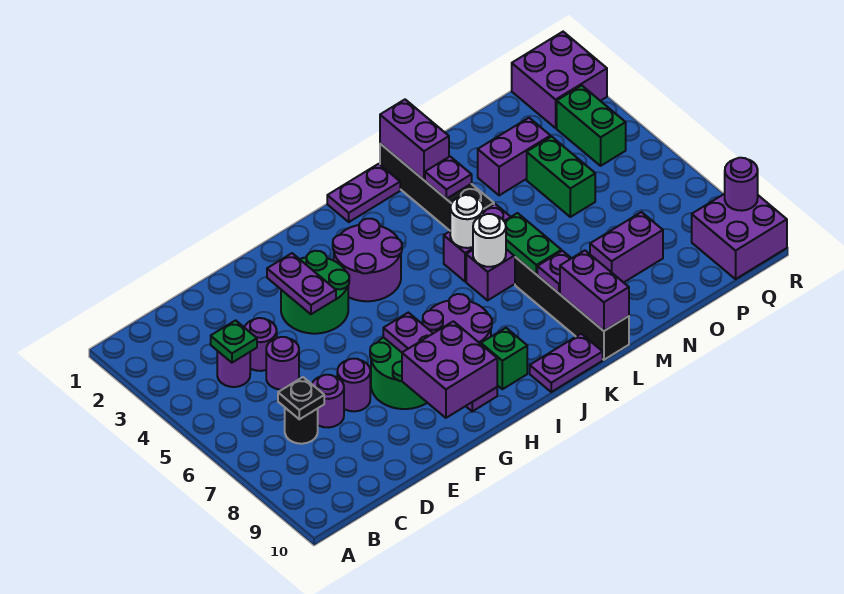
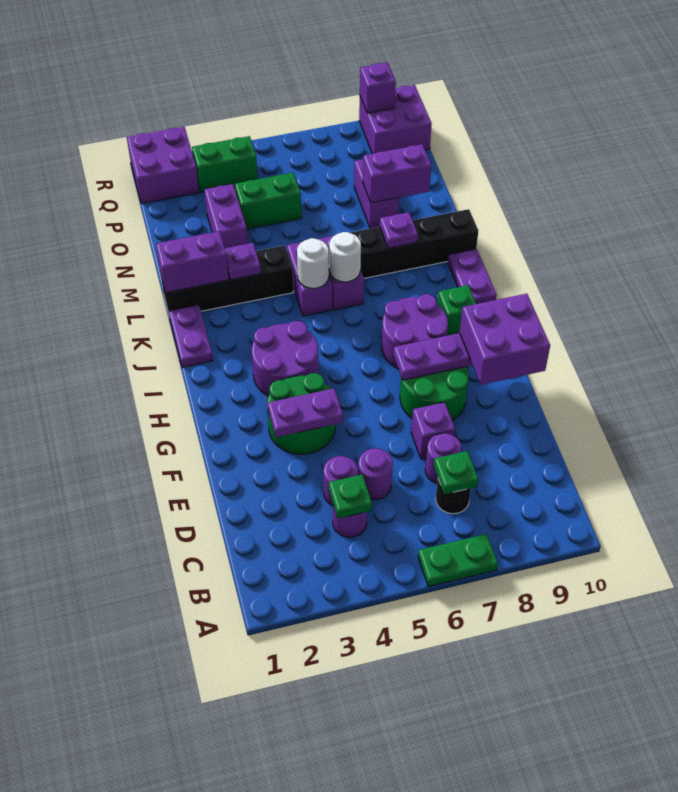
black plate C7 level 2 -> green plate C7 level 2
purple round brick E7 level 1 -> purple brick E7 level 1
green plate L6:L7 level 2 -> green plate A6:A7 level 1
purple brick L9:L10 level 2 -> purple brick N8:N9 level 2
purple round brick R9 level 2 -> purple brick R9 level 2

